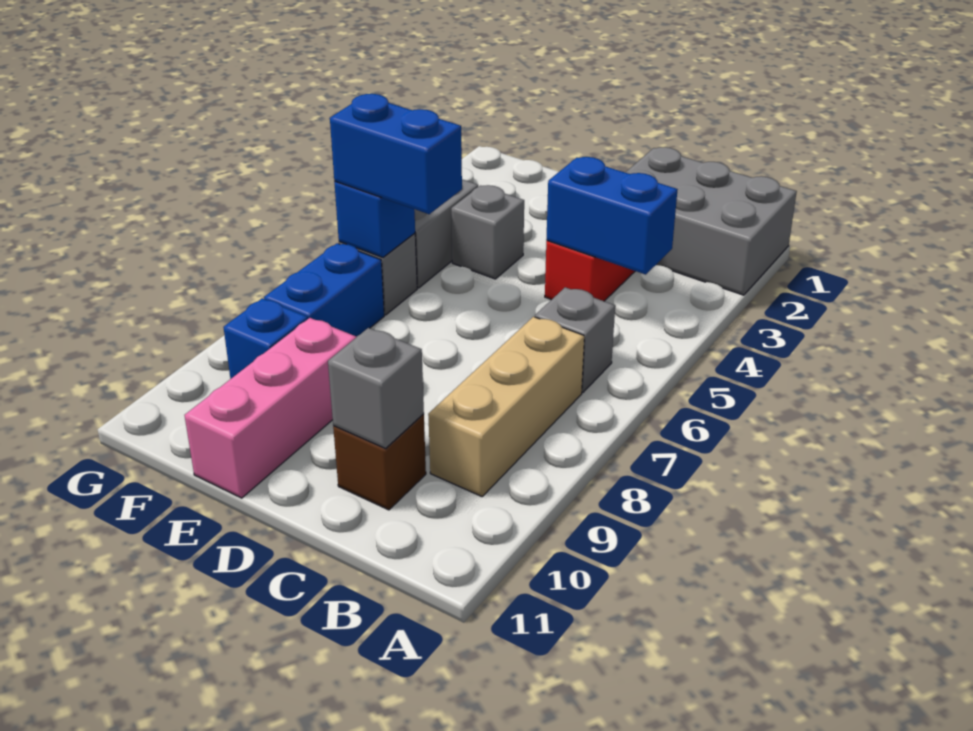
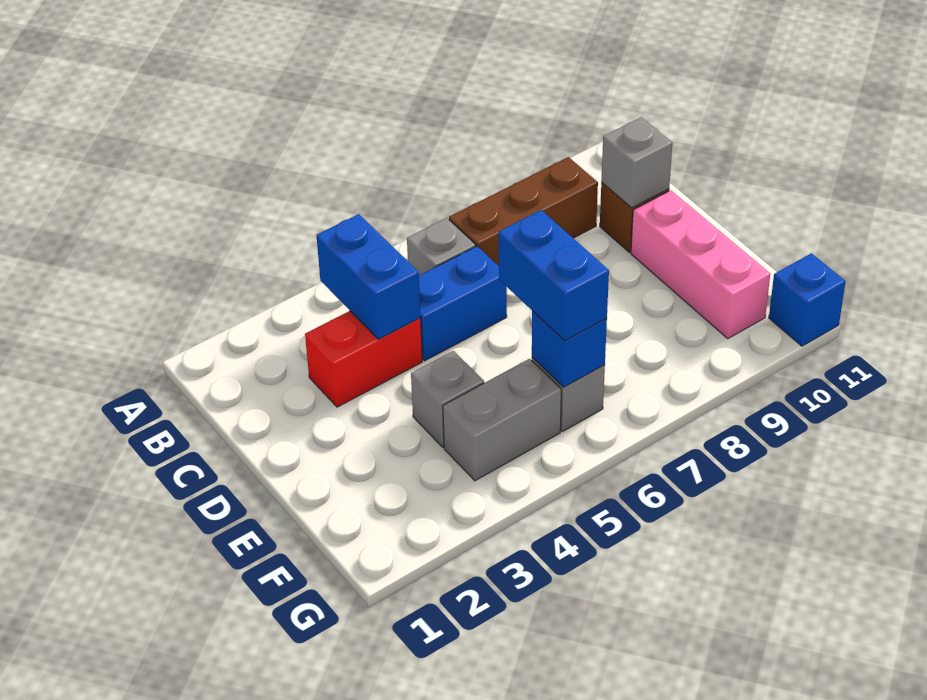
grey brick A1:C2 level 1 -> none
tan brick B7:B9 level 1 -> brown brick B7:B9 level 1
pink brick E9:E11 level 1 -> pink brick D10:F10 level 1
blue brick F7:F8 level 1 -> blue brick C5:C6 level 1
blue brick F9 level 1 -> blue brick G11 level 1

